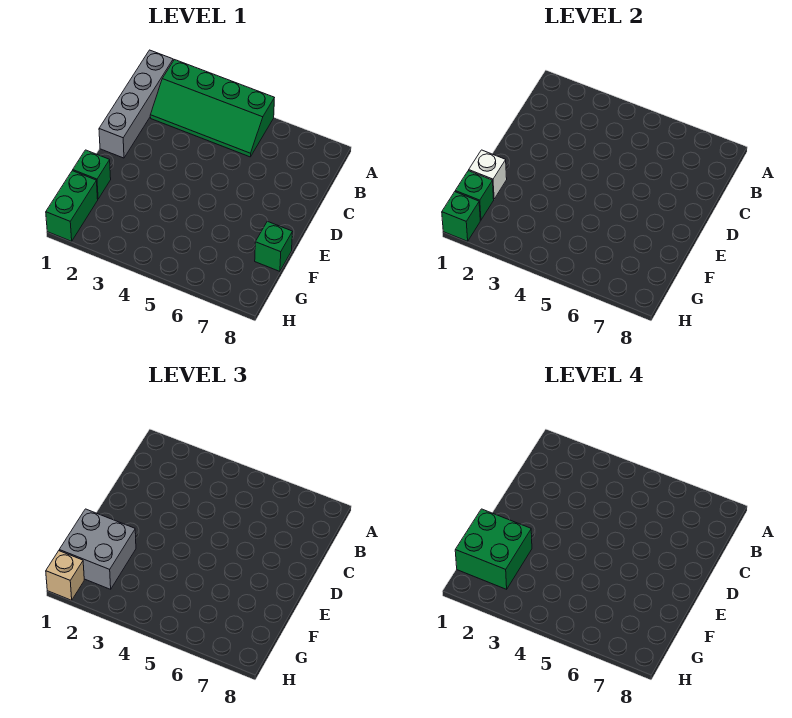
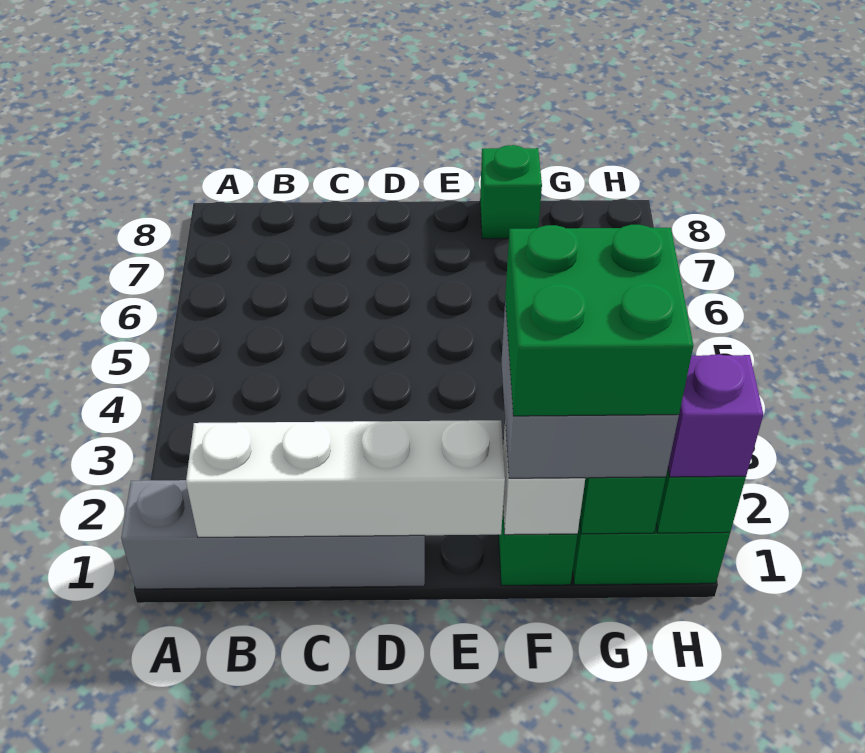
green slope A2:B5 level 1 top A -> none
none -> white brick B1:E1 level 2
tan brick H1 level 3 -> purple brick H1 level 3

